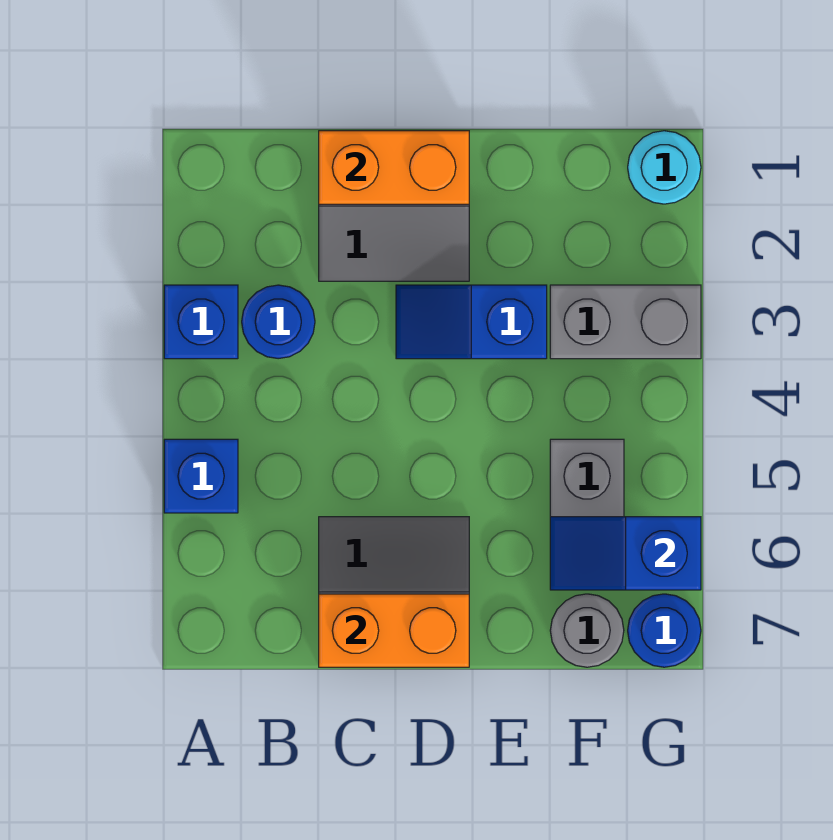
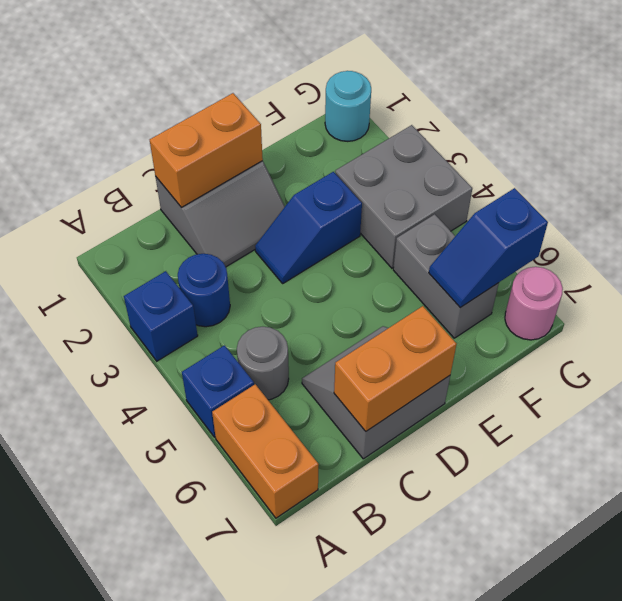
none -> orange brick A6:A7 level 1
grey brick F3:G3 level 1 -> grey brick F3:G4 level 1
grey round brick F7 level 1 -> grey round brick B5 level 1
blue round brick G7 level 1 -> pink round brick G7 level 1

